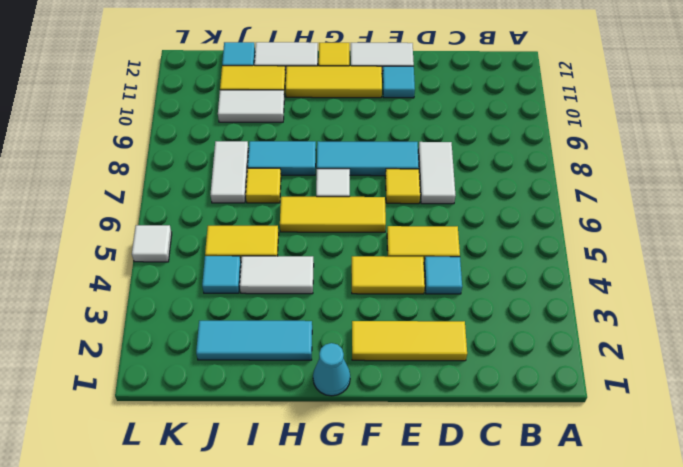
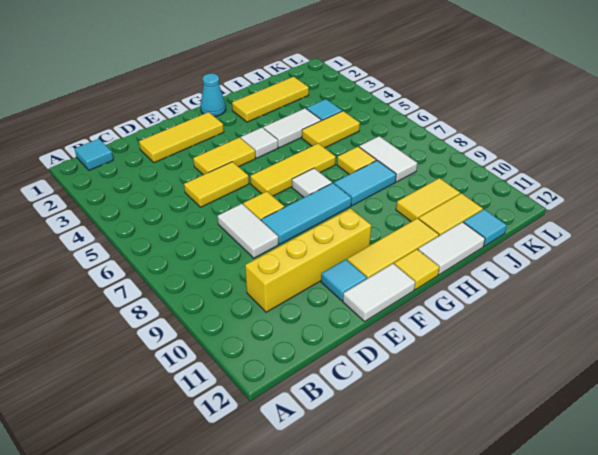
none -> yellow brick C10:F10 level 1
cyan tile D4 level 1 -> cyan tile B1 level 1
cyan tile H2:J2 level 1 -> yellow tile H2:J2 level 1
white tile I10:J10 level 1 -> yellow tile I10:J10 level 1
white tile L5 level 1 -> white tile G4 level 1

